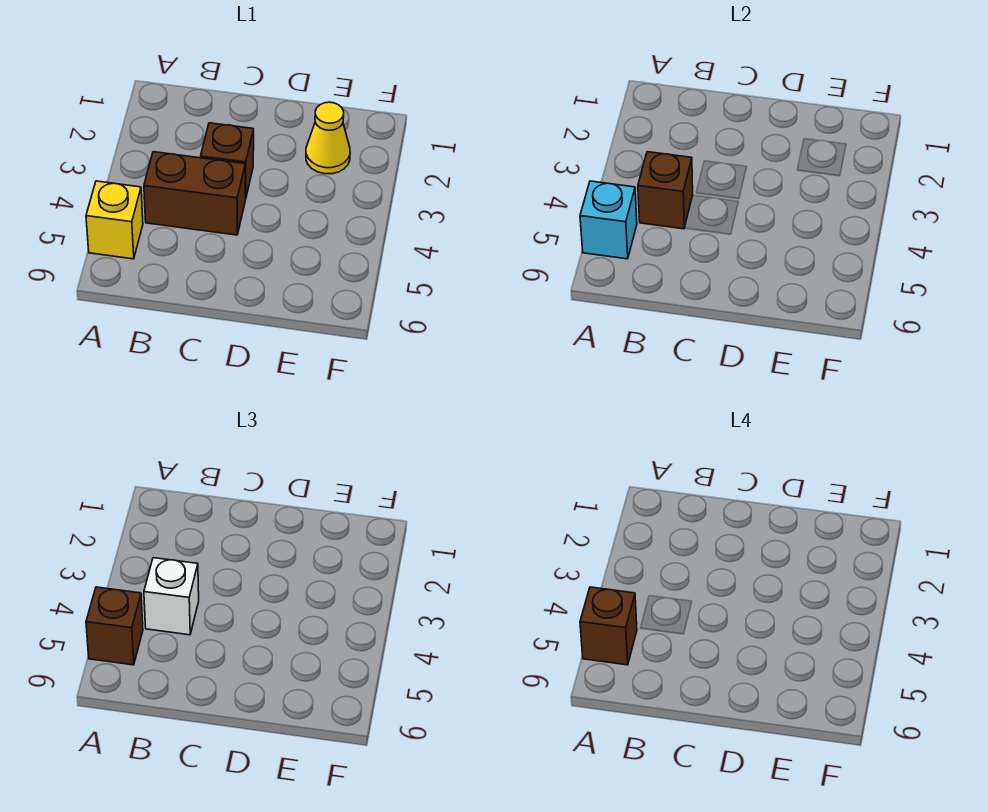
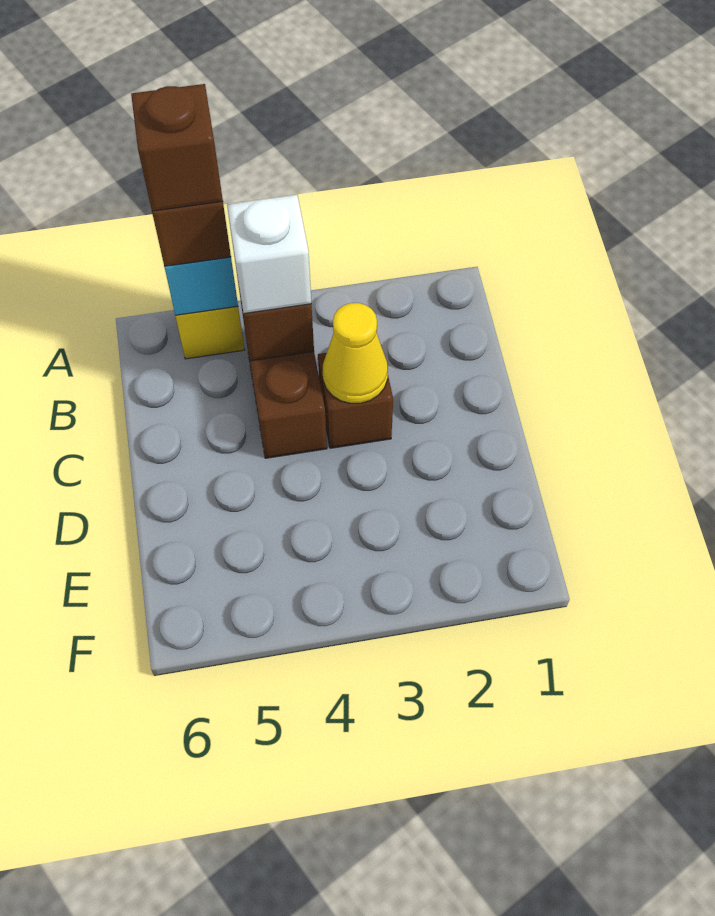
yellow cone E2 level 1 -> yellow cone C3 level 2

